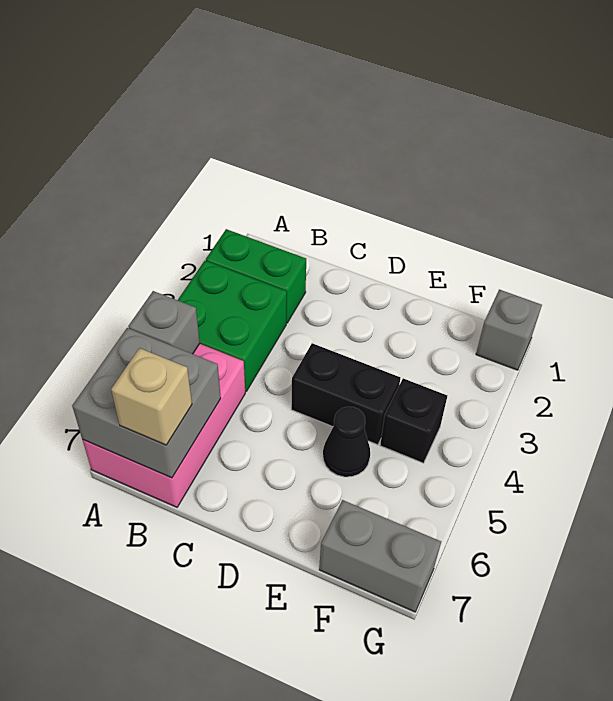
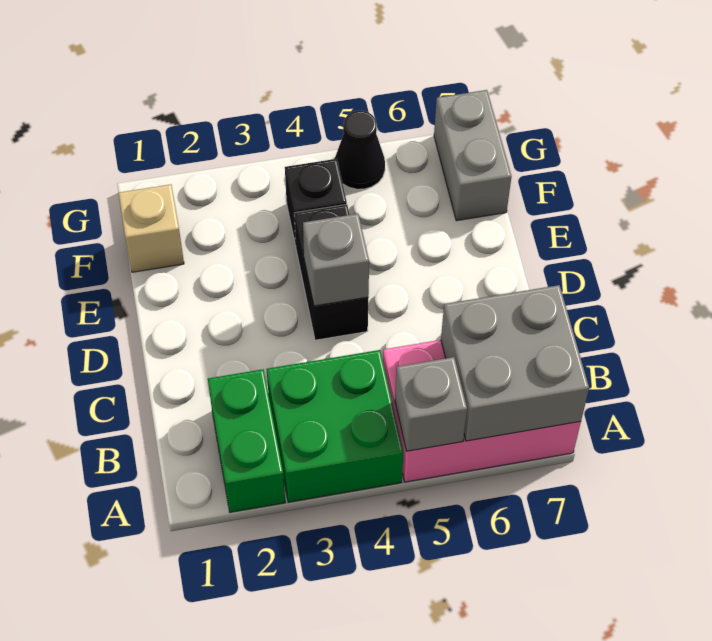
tan brick B7 level 3 -> tan brick F1 level 1
black cone E5 level 1 -> black cone G5 level 1
grey brick G1 level 1 -> grey brick D4 level 2

